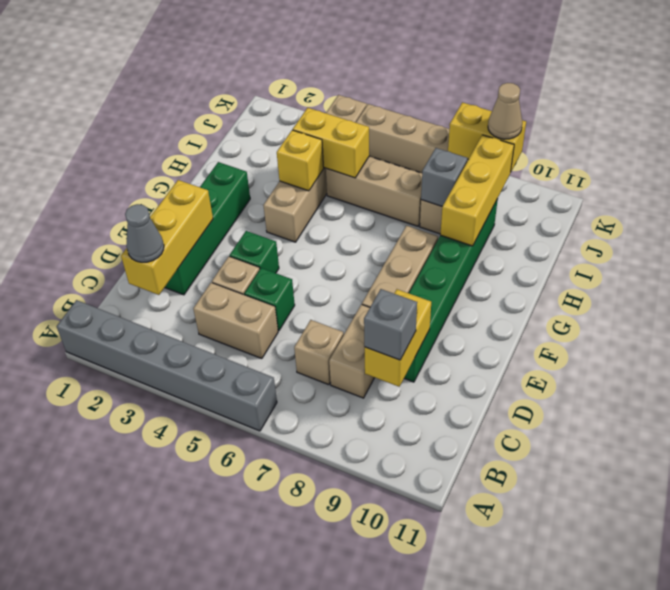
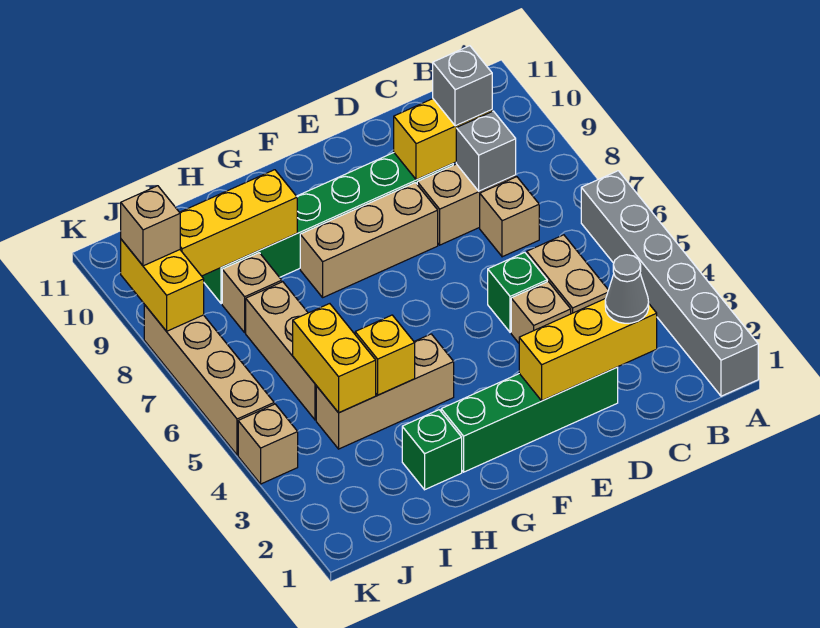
green brick E4 level 1 -> green brick H2 level 1
grey brick I8 level 2 -> grey brick C8 level 2
tan cone K9 level 3 -> tan brick K9 level 3

